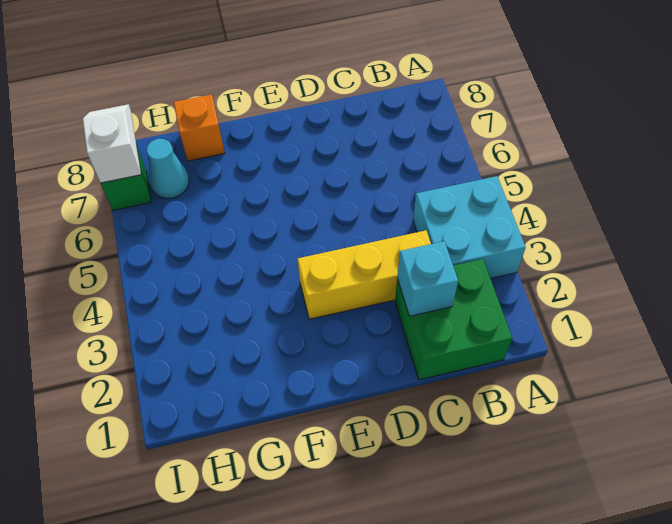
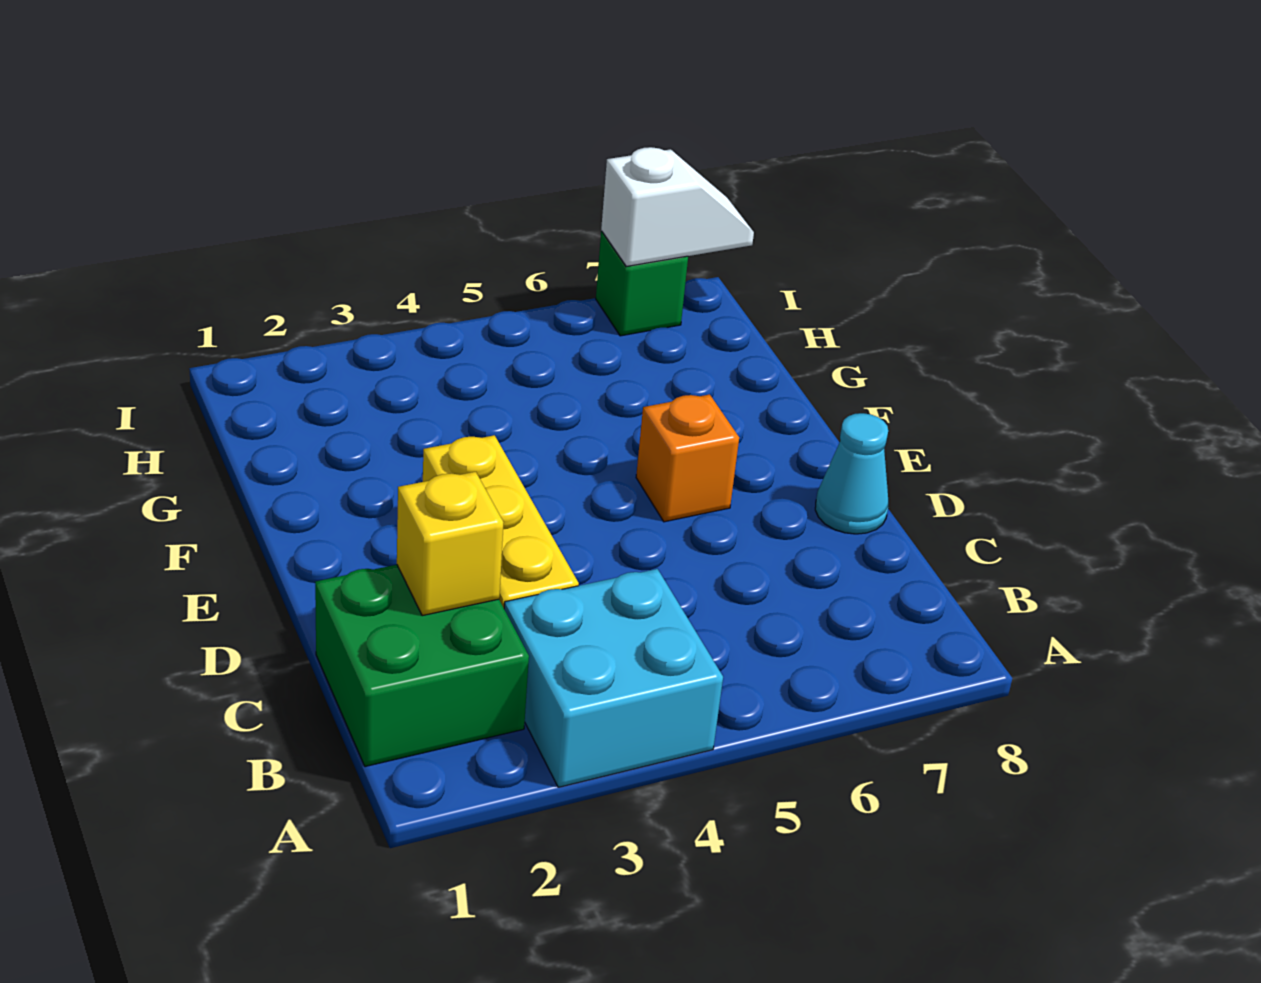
cyan brick C2 level 2 -> yellow brick C2 level 2
orange brick G8 level 1 -> orange brick E6 level 1
cyan cone H7 level 1 -> cyan cone D8 level 1

